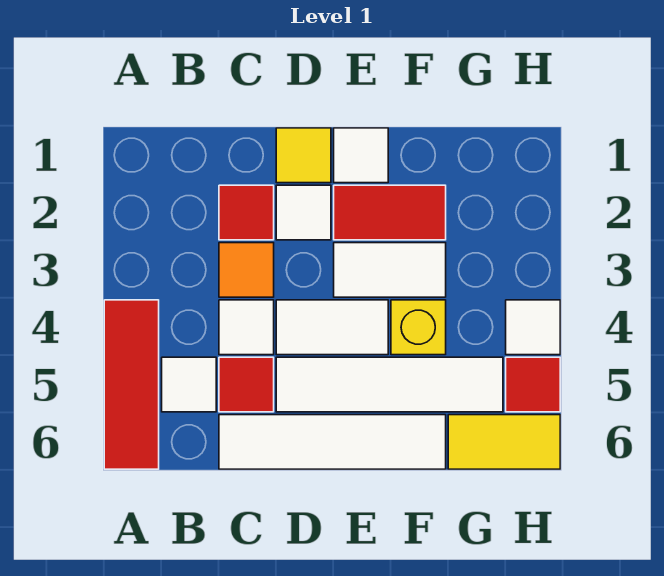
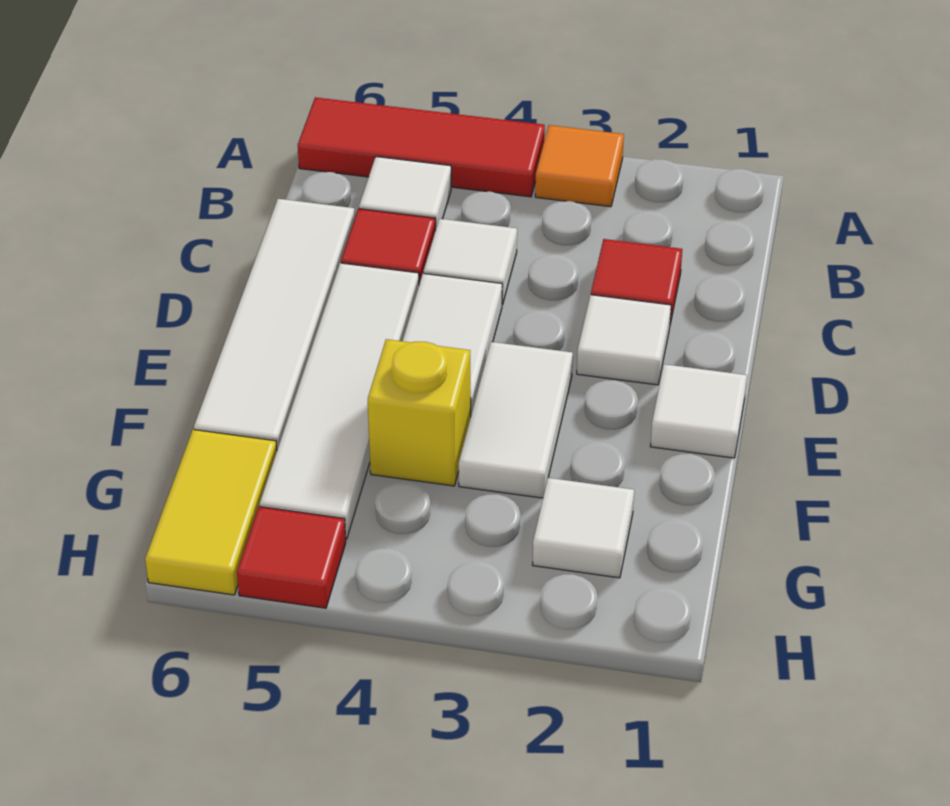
orange tile C3 level 1 -> orange tile A3 level 1
yellow tile D1 level 1 -> none
red tile E2:F2 level 1 -> none
white tile H4 level 1 -> white tile G2 level 1

